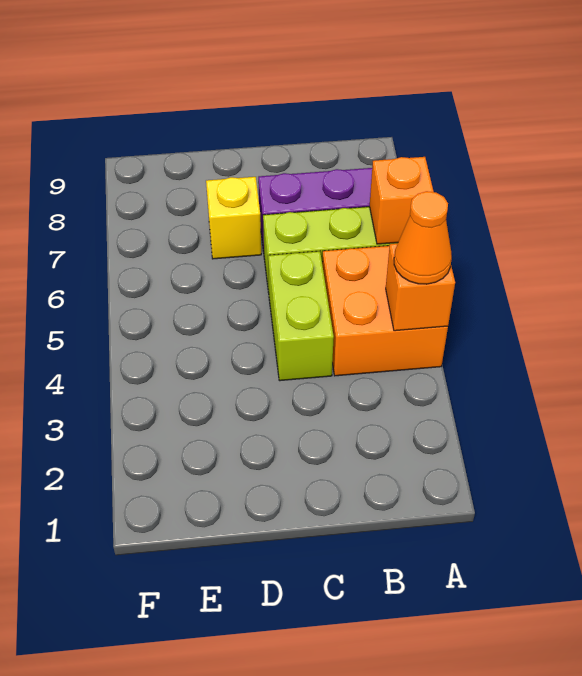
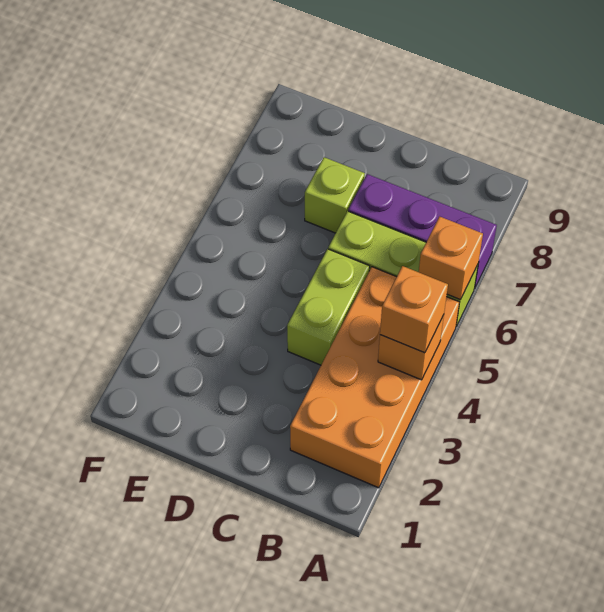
orange brick A4:B5 level 1 -> orange brick A2:B5 level 1
orange cone A4 level 3 -> orange brick A4 level 3
yellow brick D7 level 1 -> lime brick D7 level 1

